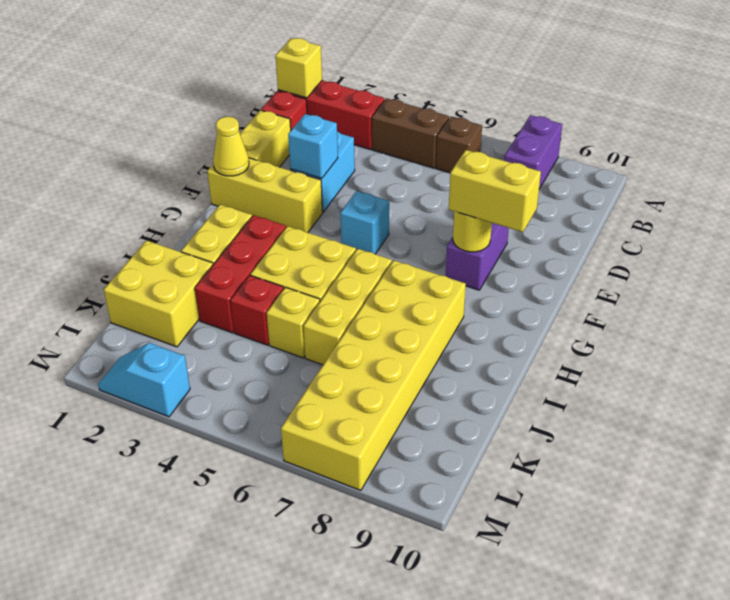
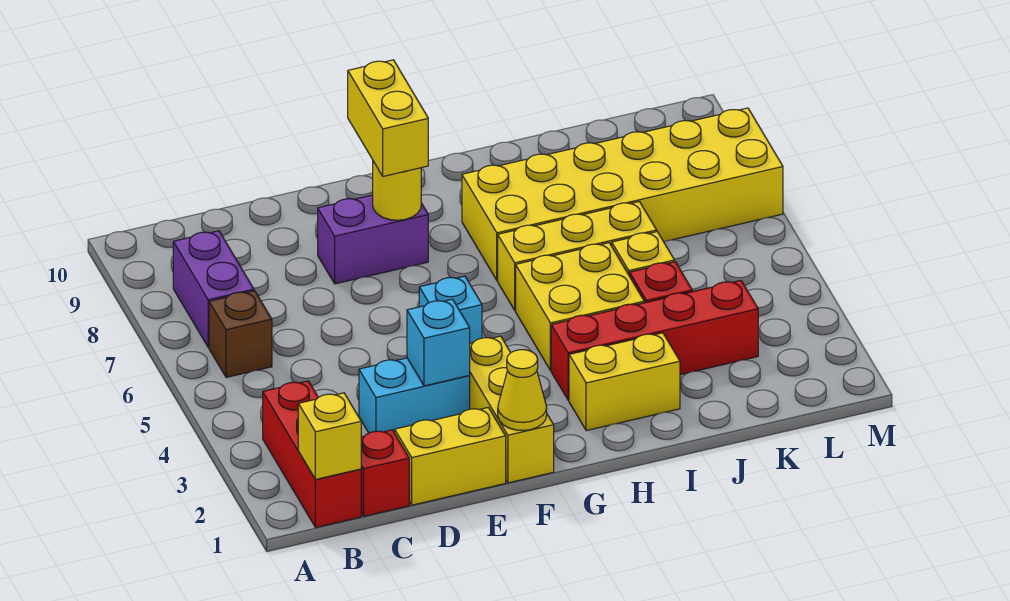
purple brick A8:B8 level 1 -> purple brick B7:B8 level 1
brown brick B4:B5 level 1 -> none
red brick H3:J3 level 1 -> red brick H3:K3 level 1
yellow brick J1:K2 level 1 -> none
cyan slope M2:M3 level 1 top 3 -> none

